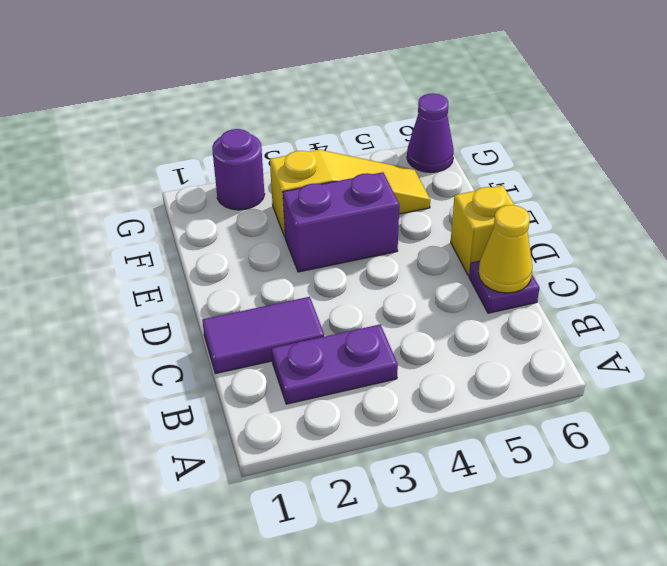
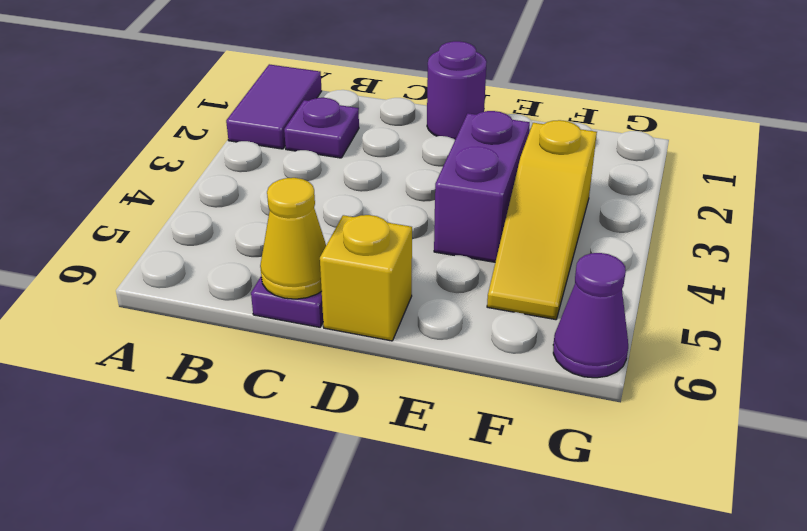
purple plate B2:B3 level 1 -> purple plate B2 level 1
purple tile C1:C2 level 1 -> purple tile A1:A2 level 1
purple round brick G2 level 1 -> purple round brick D1 level 1

